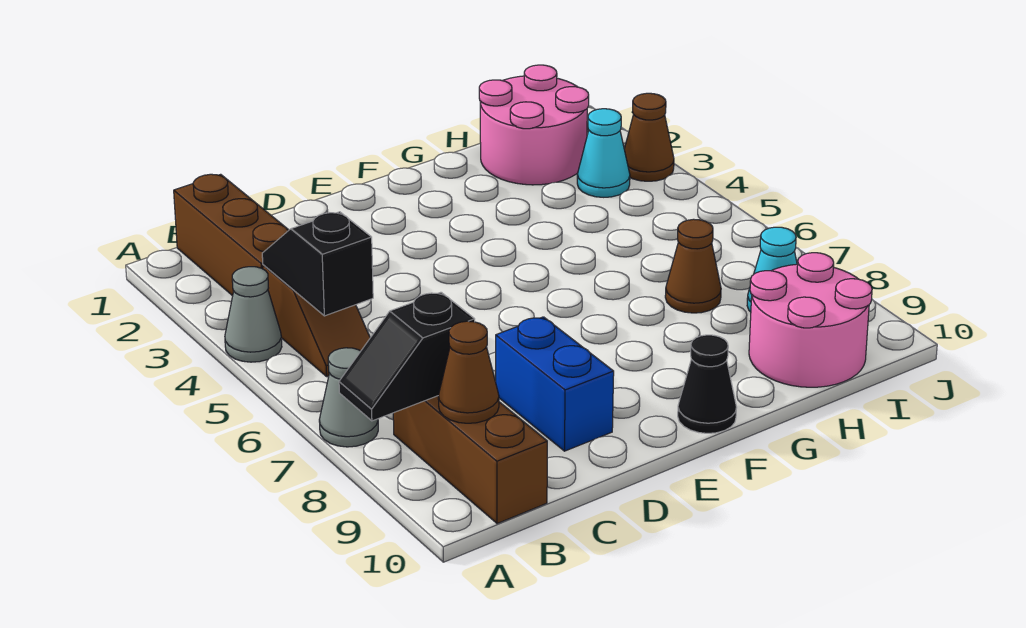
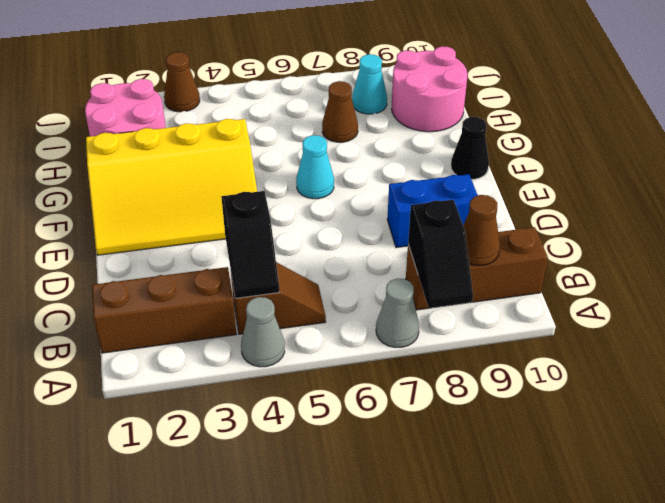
black slope B4:B5 level 2 top 5 -> black slope B4:C4 level 2 top C
none -> yellow slope E1:G4 level 1 top G
cyan cone I3 level 1 -> cyan cone F6 level 1

